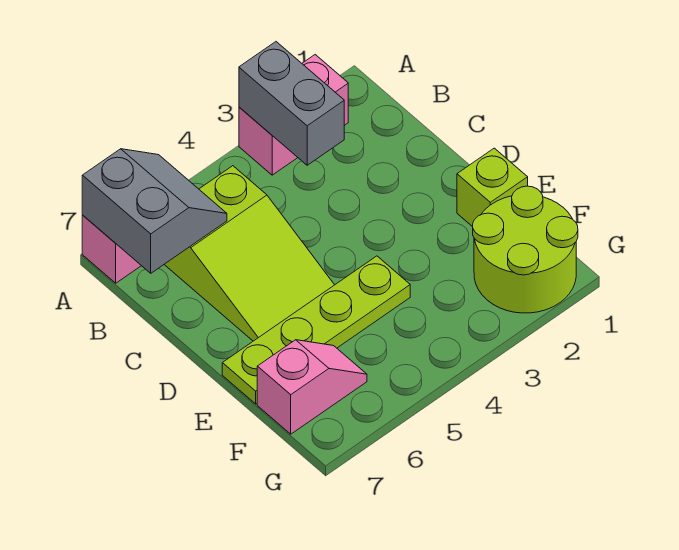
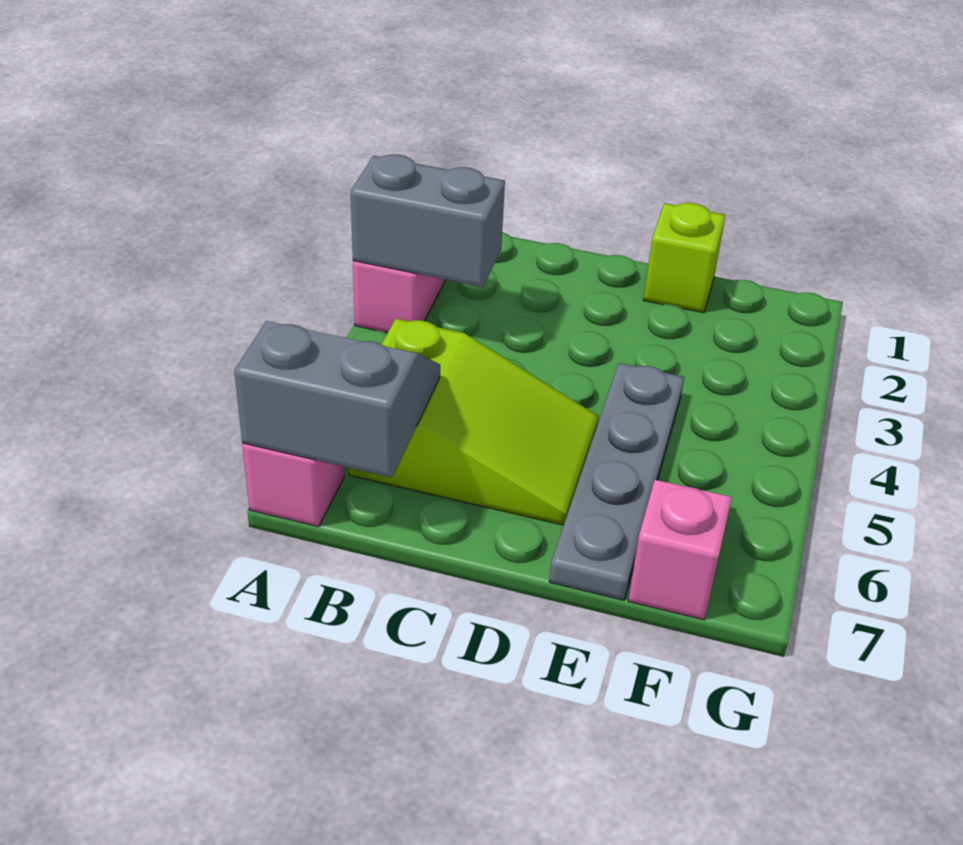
lime plate E4:E7 level 1 -> grey plate E4:E7 level 1
lime round brick F1:G2 level 1 -> none

